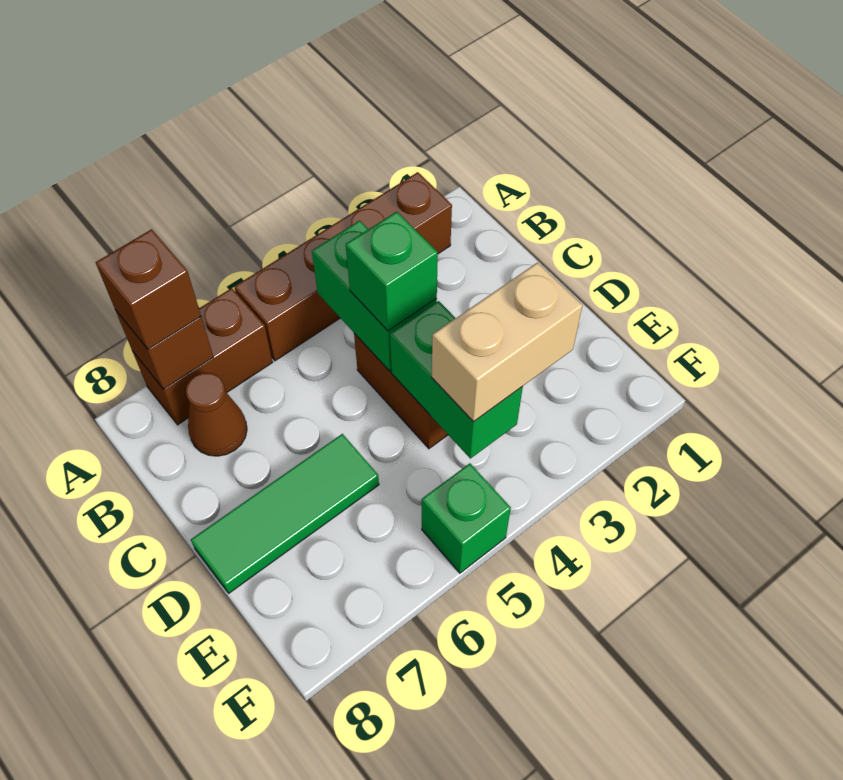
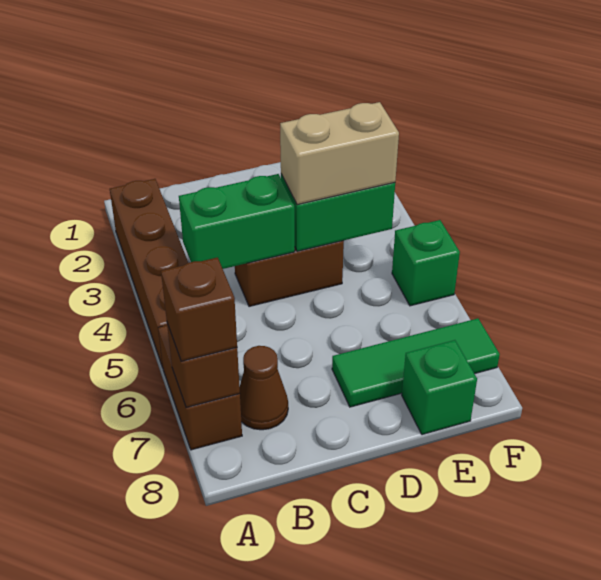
green brick C4 level 3 -> green brick E8 level 1
green tile D6:D8 level 1 -> green tile D7:F7 level 1
tan brick E3:E4 level 3 -> tan brick D4:E4 level 3

